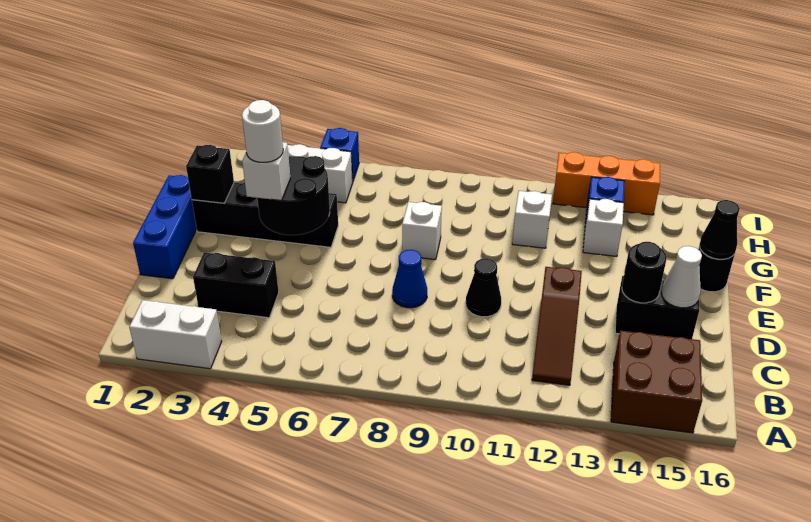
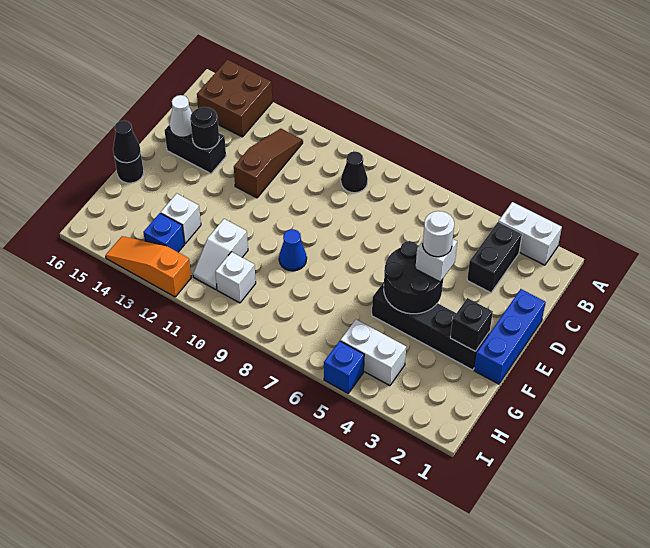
black brick C3:C4 level 1 -> black brick B3:C3 level 1
blue cone D8 level 1 -> blue cone F9 level 1
black cone D10 level 1 -> black cone B9 level 1
white brick F8 level 1 -> white brick H10 level 1
orange brick I12:I14 level 1 -> orange slope I12:I14 level 1 top 12

